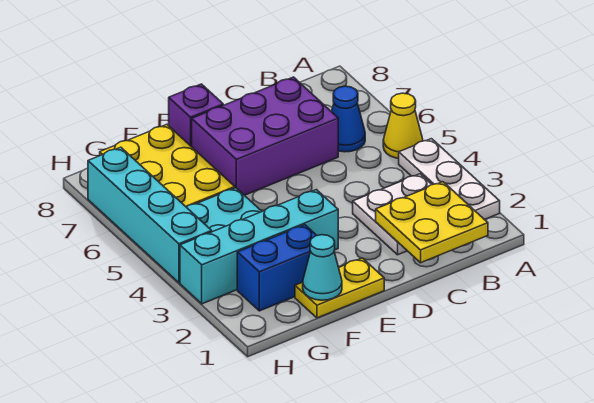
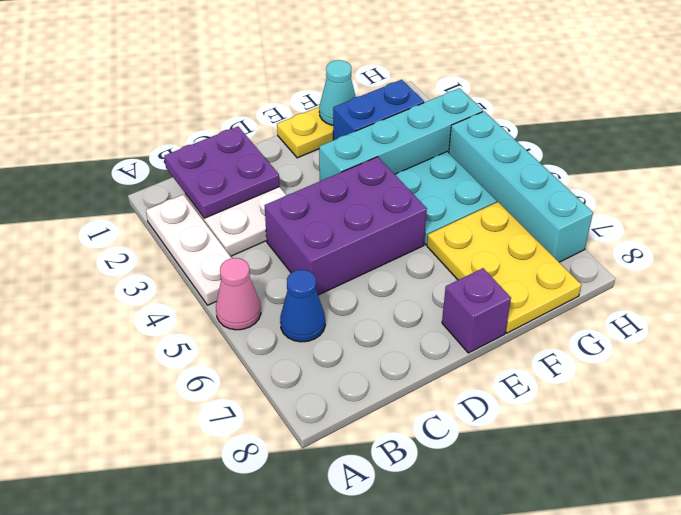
yellow cone A5 level 1 -> pink cone A5 level 1
yellow plate B1:C2 level 2 -> purple plate B1:C2 level 2
purple brick C6:E7 level 1 -> purple brick C4:E5 level 1

